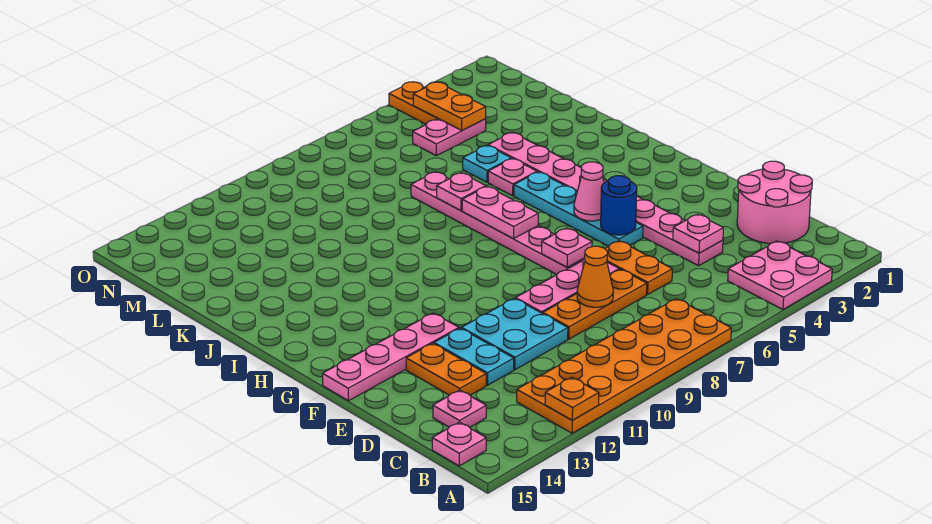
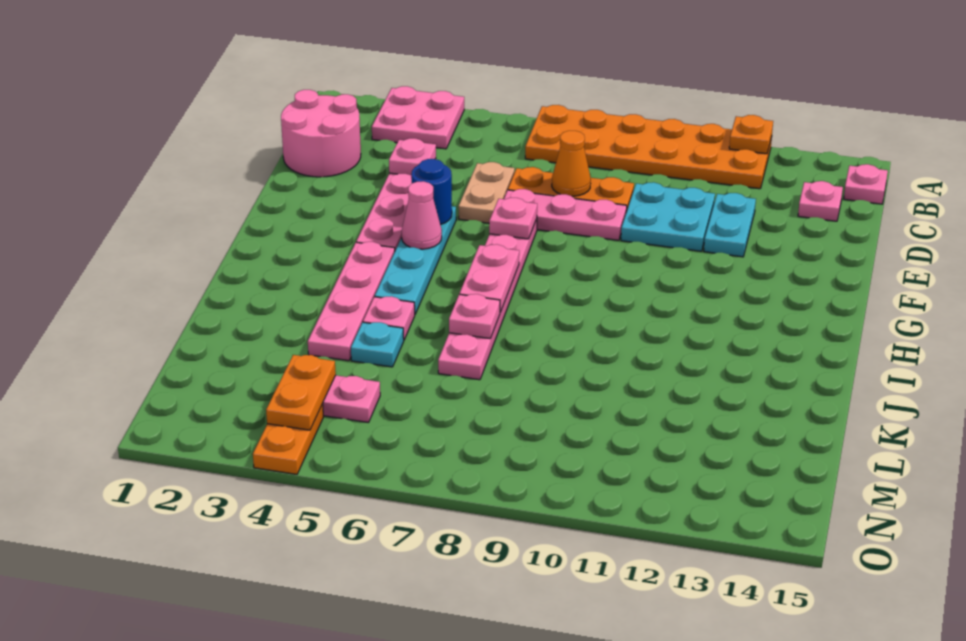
orange plate D6:E6 level 1 -> tan plate D6:E6 level 1
orange plate D13:E13 level 1 -> none
pink plate F12:F15 level 1 -> none

